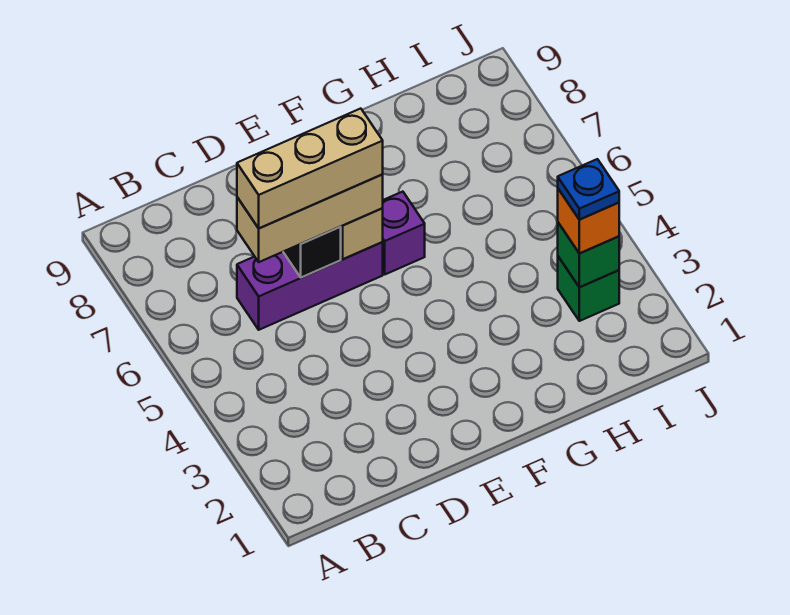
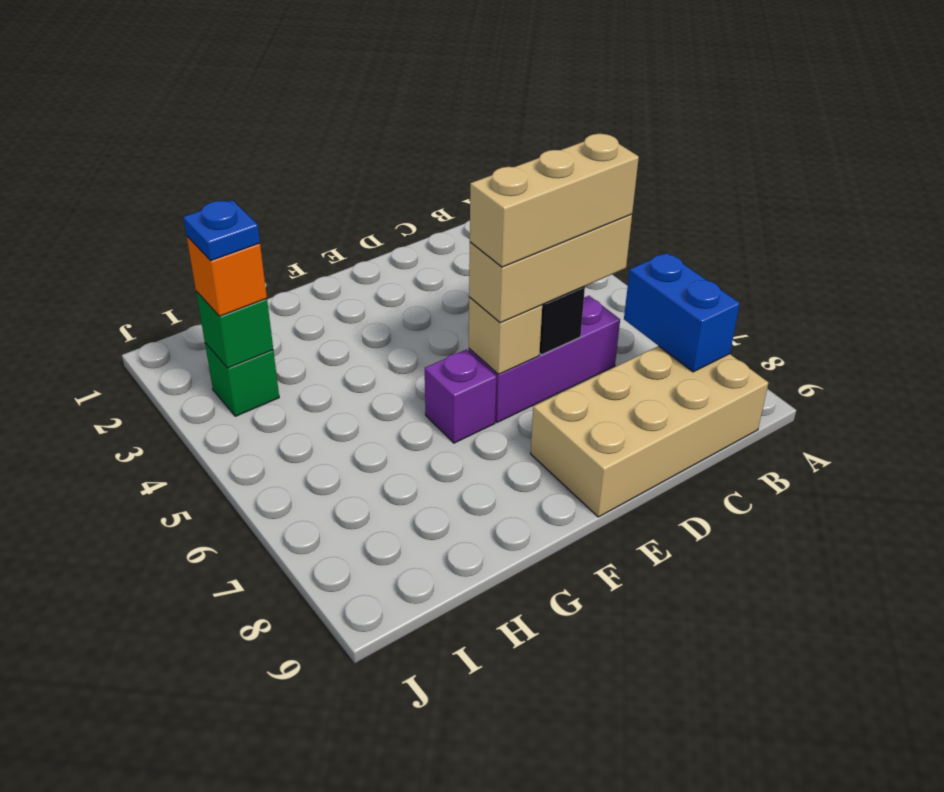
none -> blue brick B7:B8 level 2
none -> tan brick B8:E9 level 1

